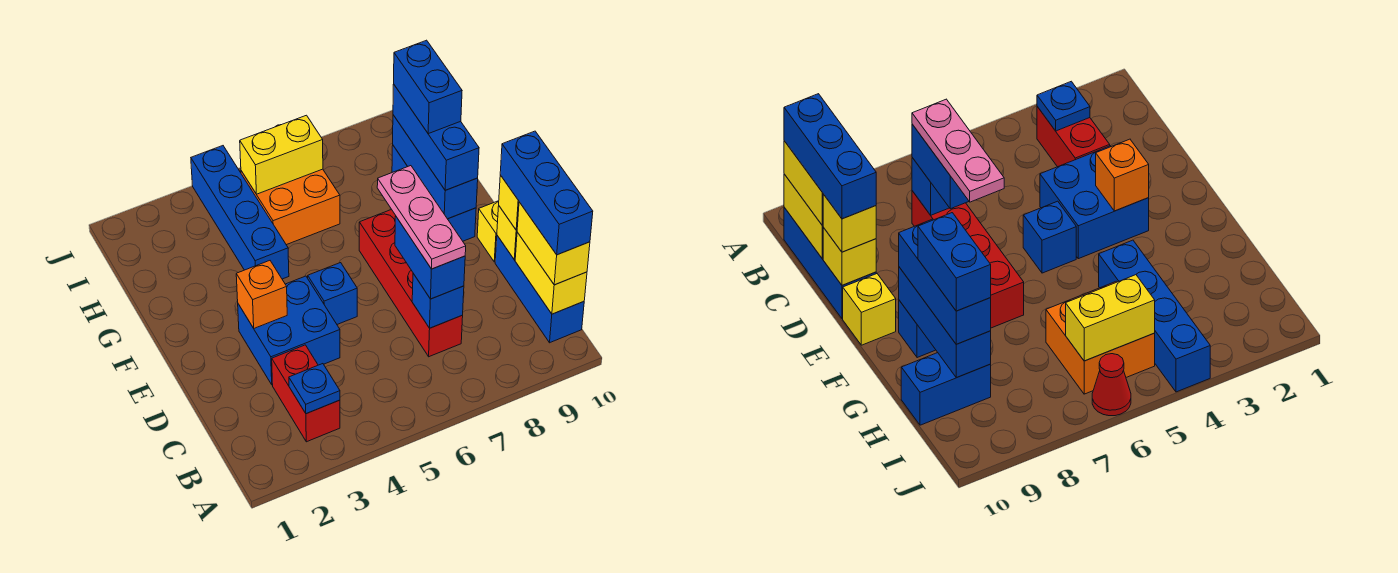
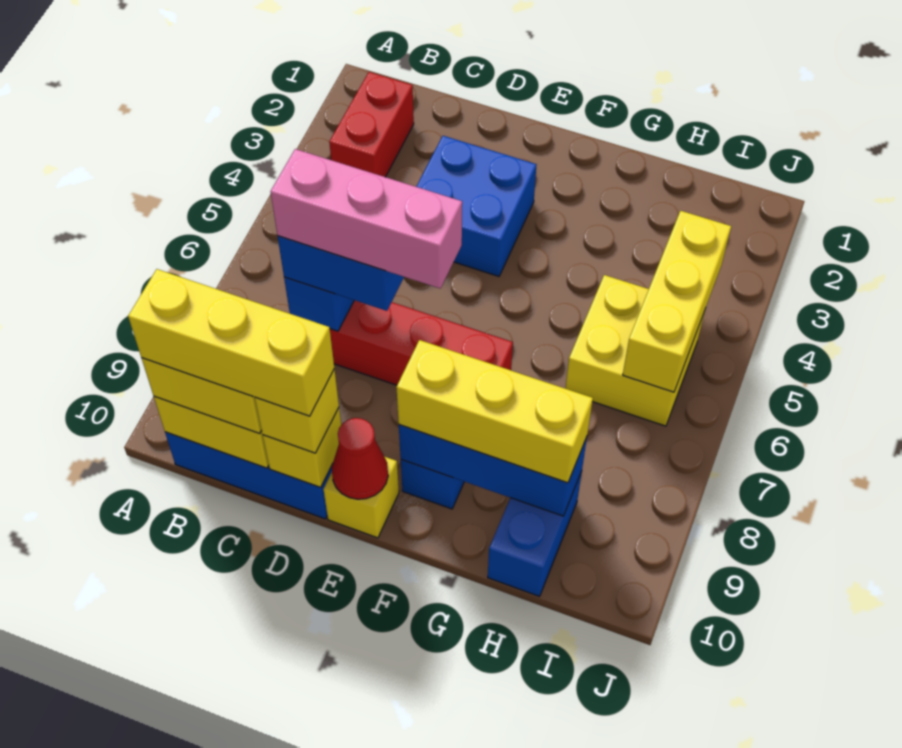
red brick B3:C3 level 1 -> red brick B2:B3 level 1
blue plate B3 level 2 -> none
blue brick B10:D10 level 4 -> yellow brick B10:D10 level 4
pink plate C7:E7 level 4 -> pink brick C7:E7 level 4
orange brick E3 level 2 -> none
blue brick E5 level 1 -> none
blue brick F9:H9 level 3 -> yellow brick F9:H9 level 3
blue brick G4:J4 level 1 -> none
blue brick G9:H9 level 4 -> none
orange brick H5:I6 level 1 -> yellow brick H5:I6 level 1
yellow brick I5:I6 level 2 -> yellow brick I4:I6 level 2
red cone J6 level 1 -> red cone E10 level 2

